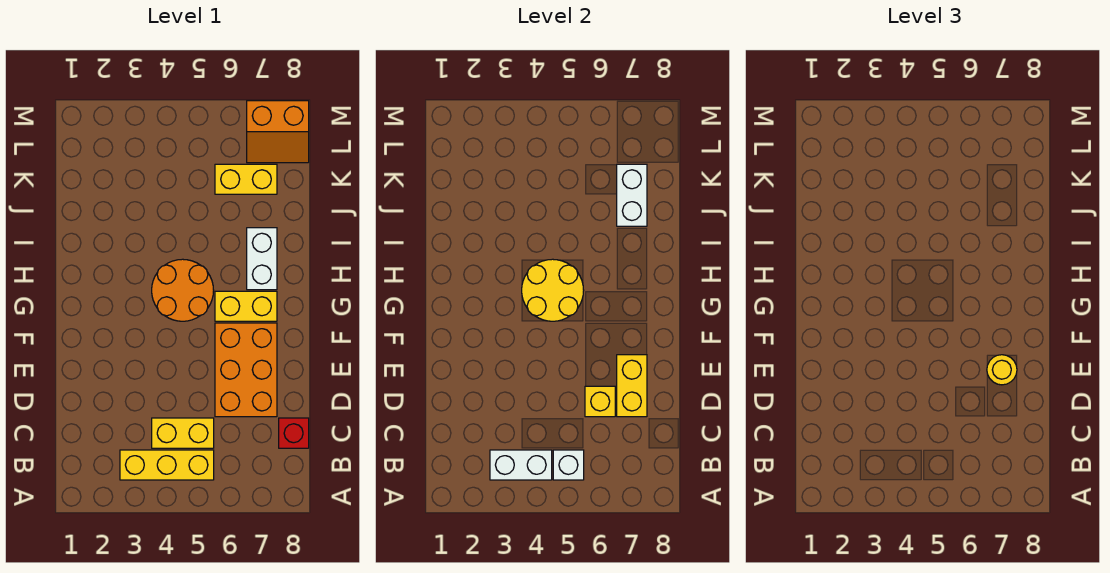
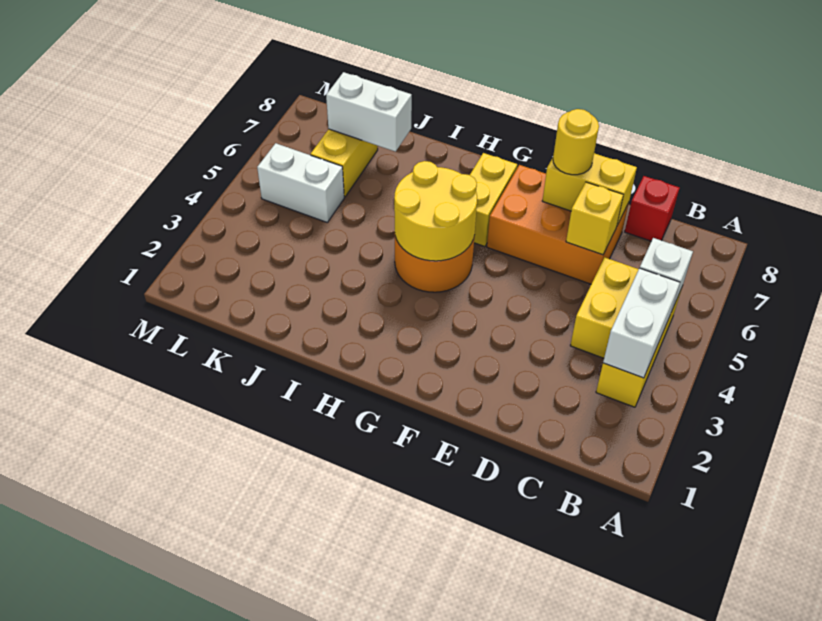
white brick H7:I7 level 1 -> white brick K5:L5 level 1
orange slope L7:M8 level 1 top M -> none

